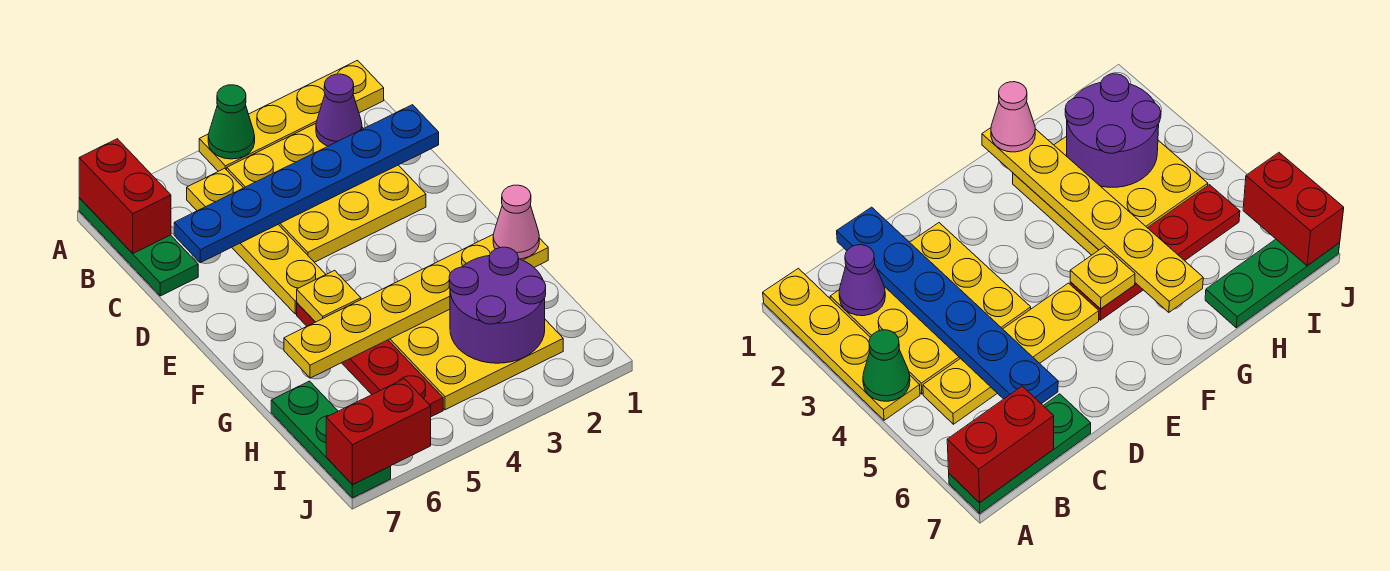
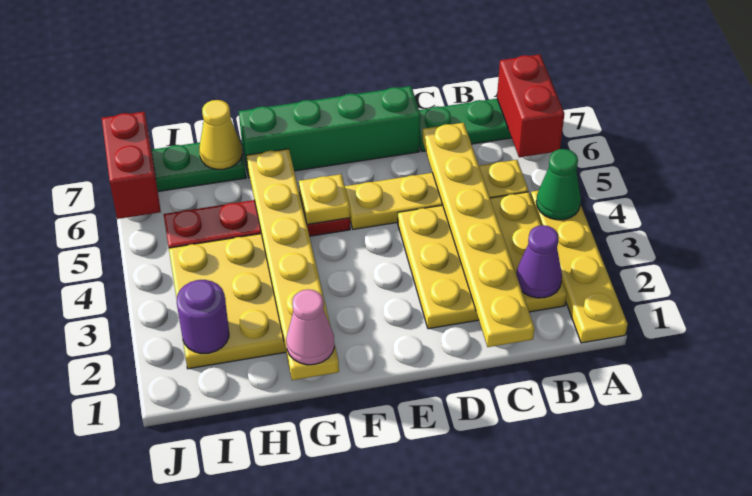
red brick A7:B7 level 2 -> red brick A6:A7 level 2
blue plate C1:C6 level 2 -> yellow plate C1:C6 level 2
none -> green brick D7:G7 level 1
purple round brick H2:I3 level 2 -> purple round brick I2 level 2
none -> yellow cone H7 level 2

